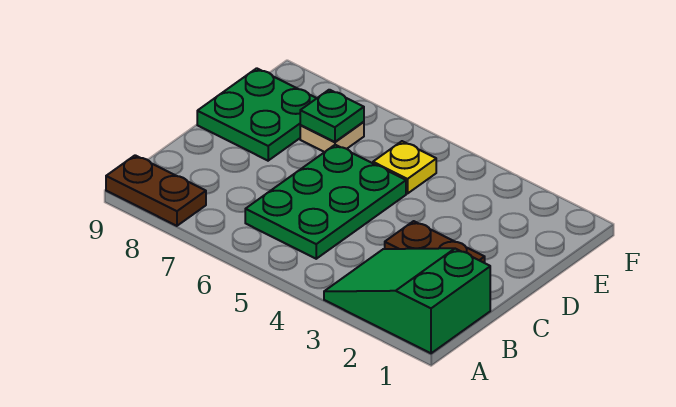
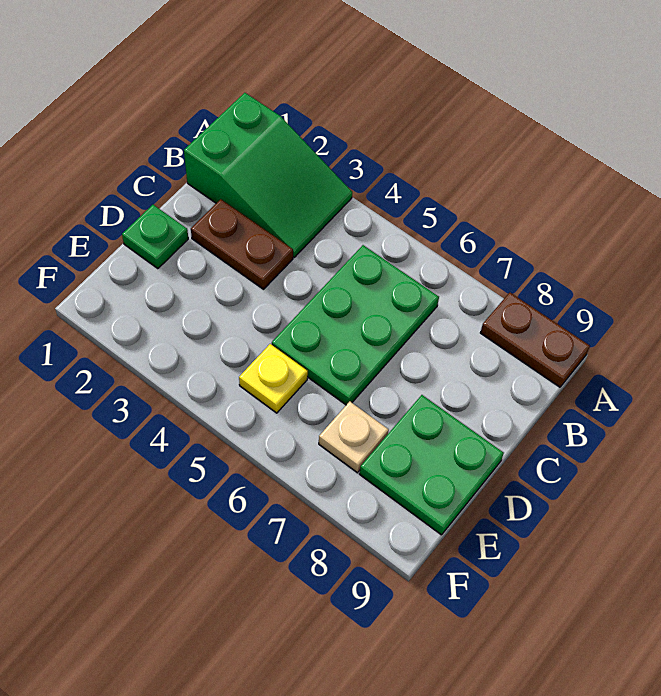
green plate E7 level 2 -> green plate D1 level 1

